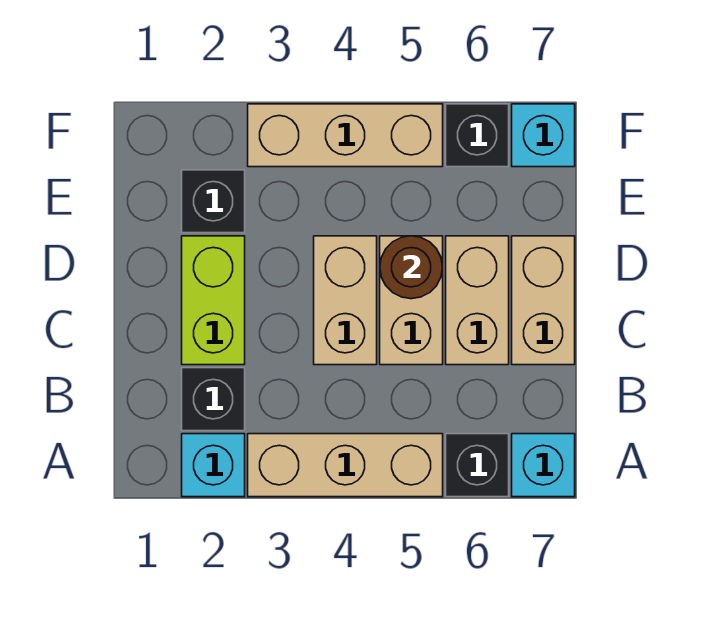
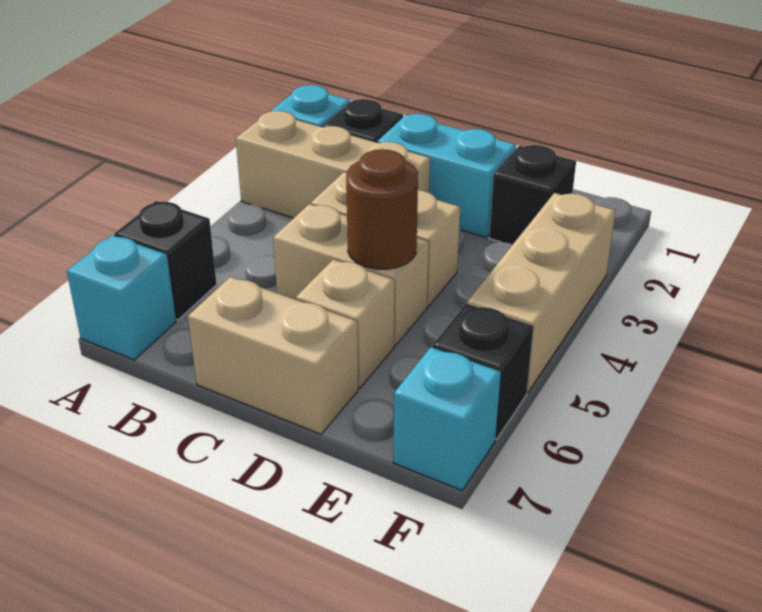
tan brick A3:A5 level 1 -> tan brick A3:C3 level 1
lime brick C2:D2 level 1 -> cyan brick C2:D2 level 1
tan brick C6:D6 level 1 -> tan brick D6 level 1

